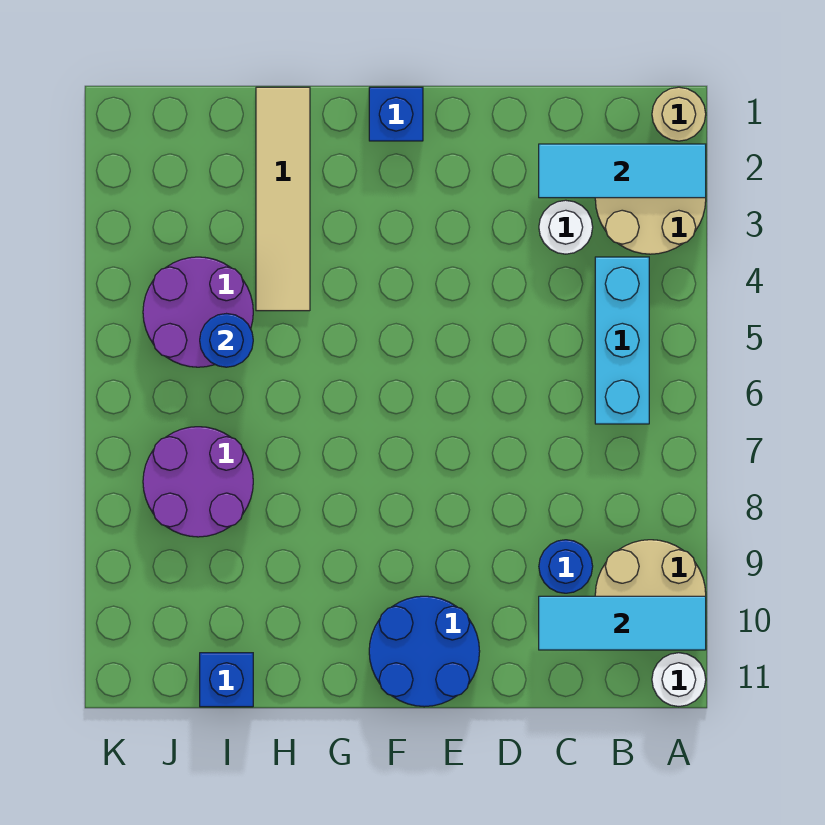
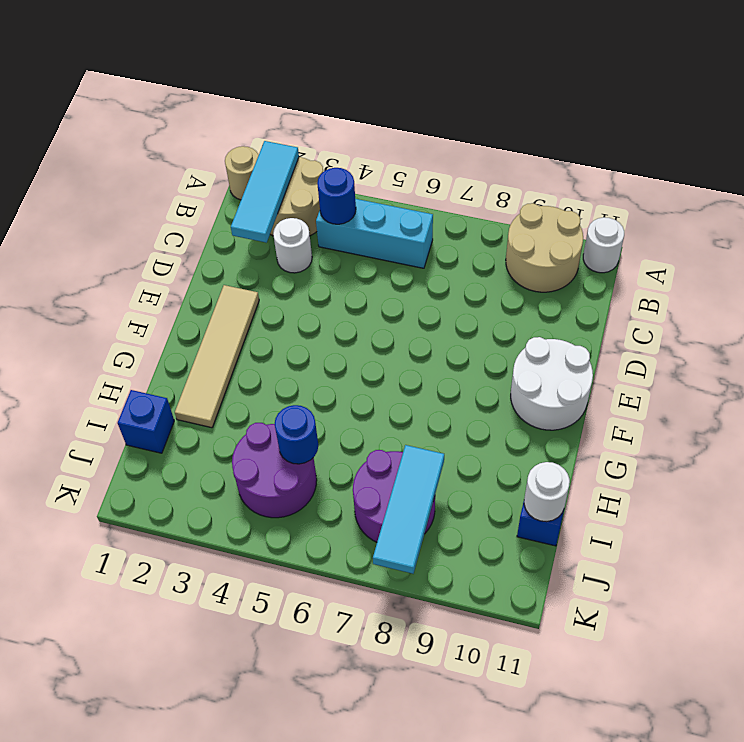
cyan tile A10:C10 level 2 -> cyan tile I8:K8 level 2
blue round brick C9 level 1 -> blue round brick B4 level 2
blue round brick E10:F11 level 1 -> white round brick E10:F11 level 1
blue brick F1 level 1 -> blue brick I1 level 1
tan tile H1:H4 level 1 -> tan tile E2:H2 level 1
none -> white round brick I11 level 2

